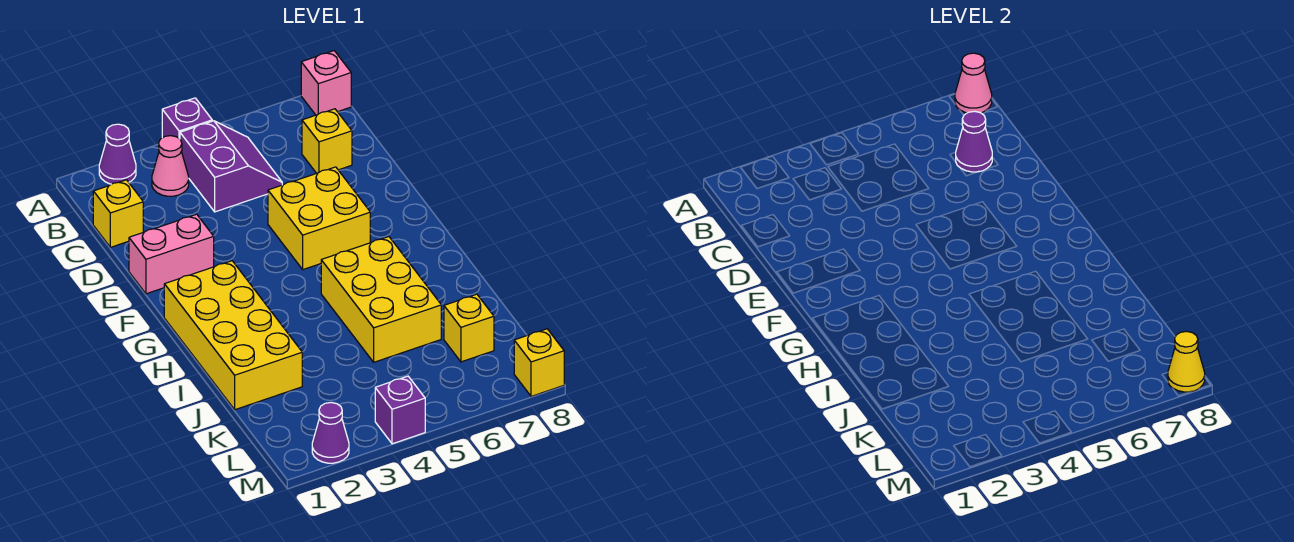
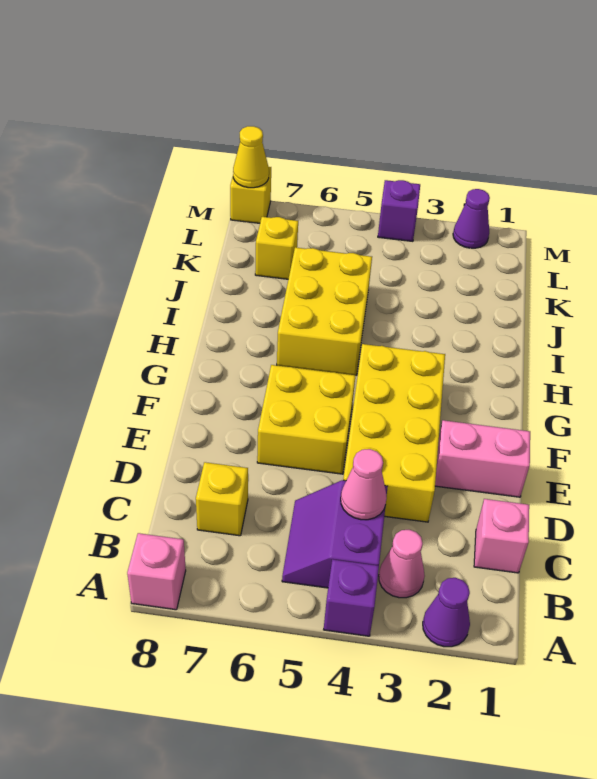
pink cone A8 level 2 -> pink cone C4 level 2
yellow brick C1 level 1 -> pink brick C1 level 1
purple cone C7 level 2 -> none
yellow brick G1:J2 level 1 -> yellow brick D3:G4 level 1

